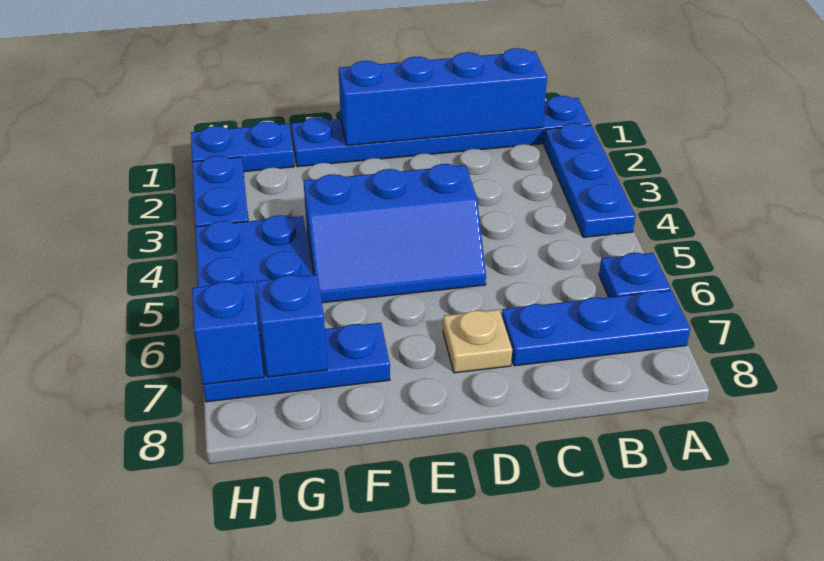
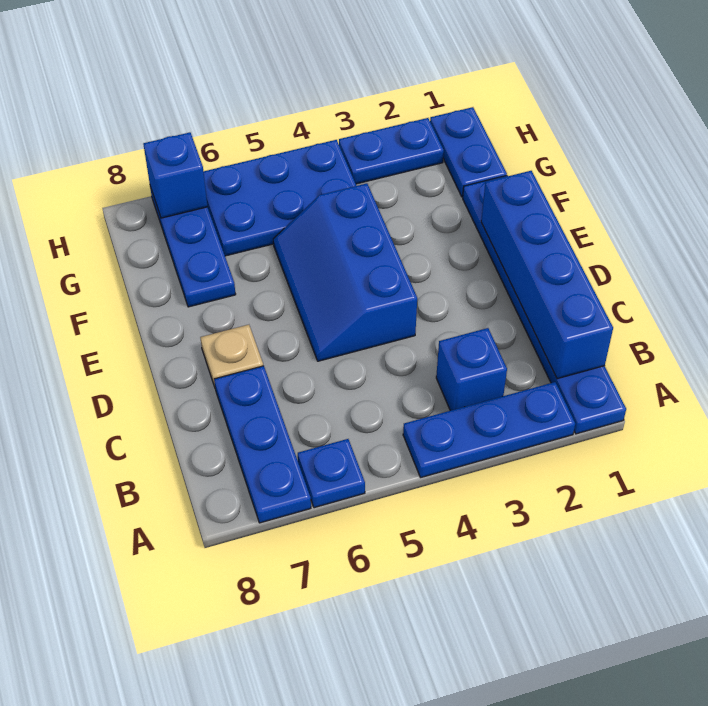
blue brick G7 level 2 -> blue brick B3 level 1

